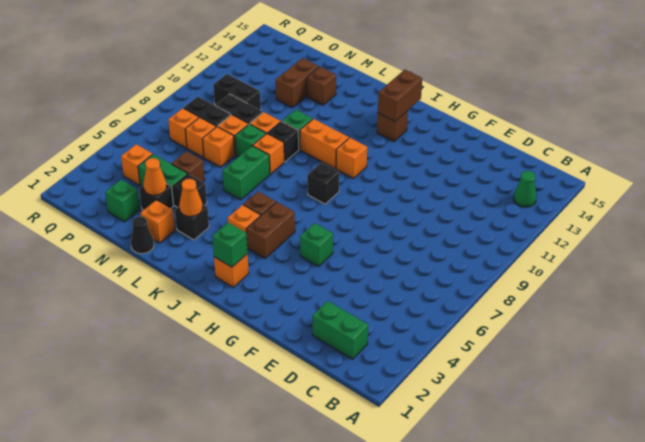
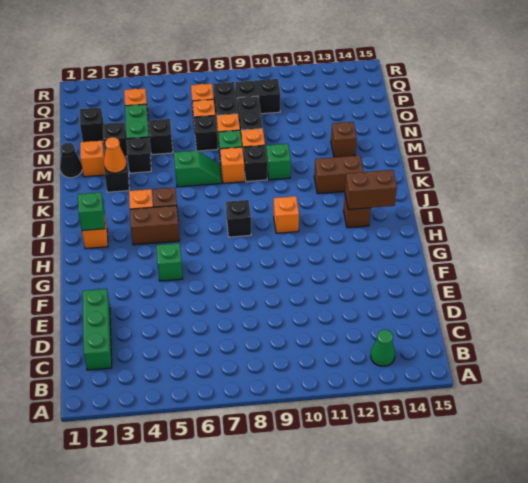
green brick C2:D2 level 1 -> green brick C2:E2 level 1
orange brick J10:K10 level 1 -> none
green brick L6:L7 level 1 -> green slope L6:L7 level 1 top 6
orange cone N3 level 2 -> none
brown brick N5 level 1 -> black brick N5 level 1
orange brick N7 level 1 -> black brick N7 level 1
brown brick N12:N13 level 1 -> brown brick K12:K13 level 1
green brick O2 level 1 -> black brick O2 level 1
black brick O10:P10 level 1 -> black brick P9:P10 level 1

